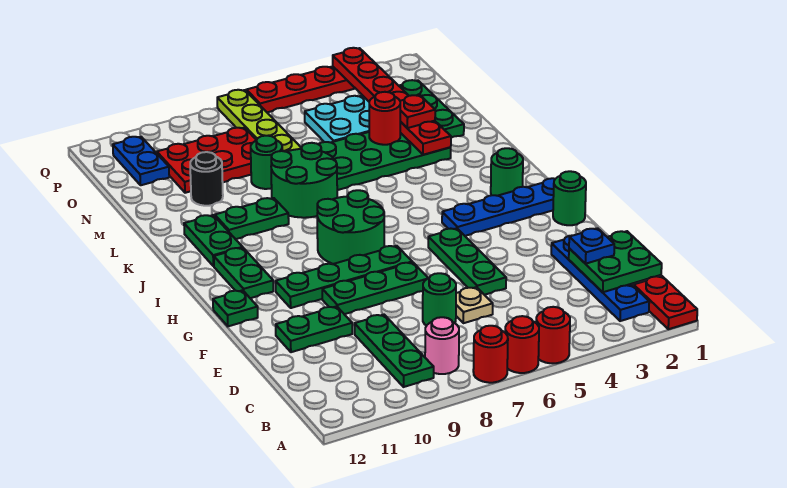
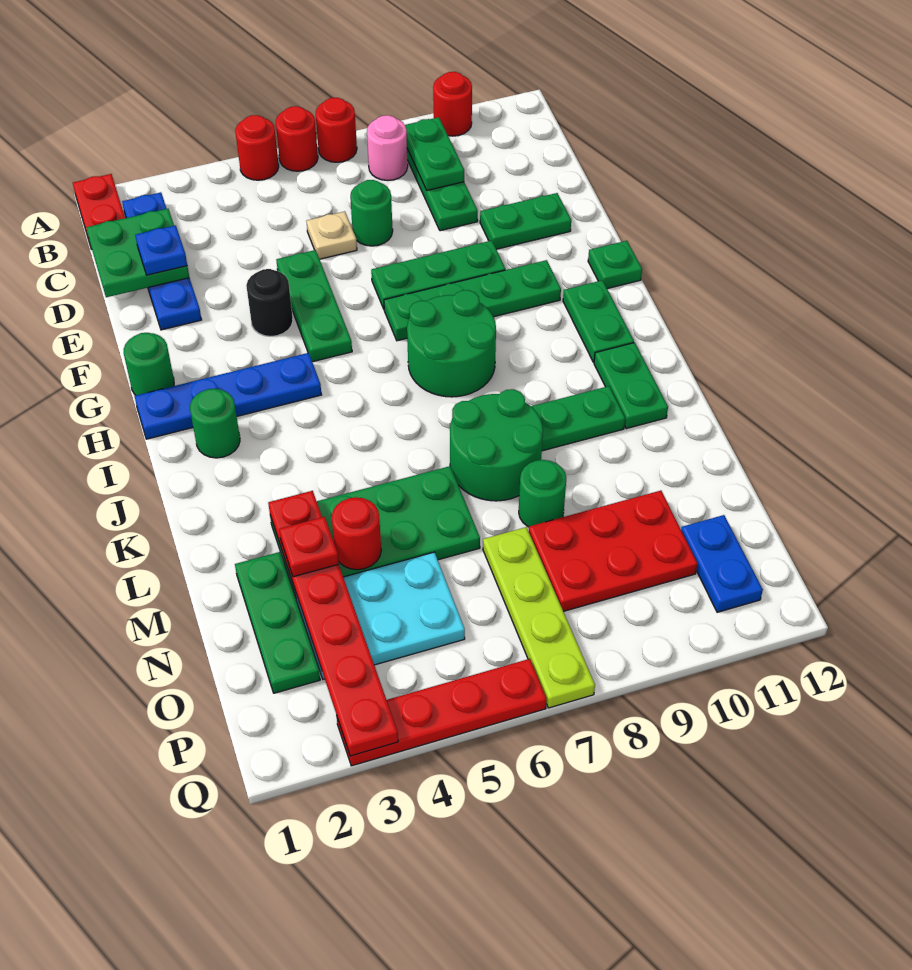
none -> red round brick A10 level 1
none -> green plate B9:C9 level 2
black round brick M10 level 1 -> black round brick F4 level 1

